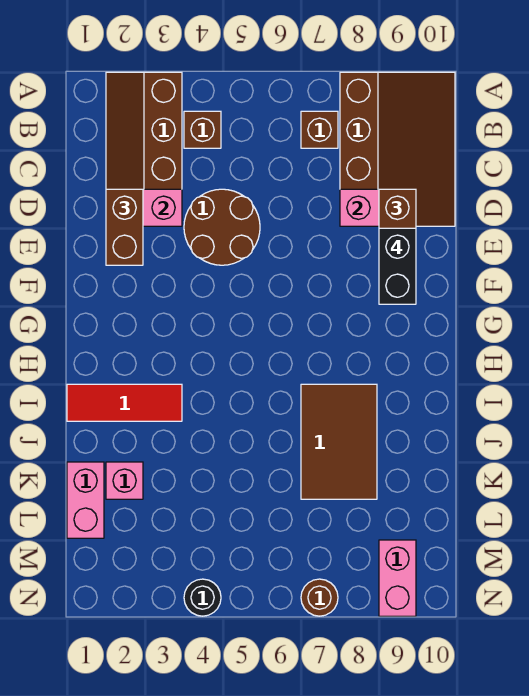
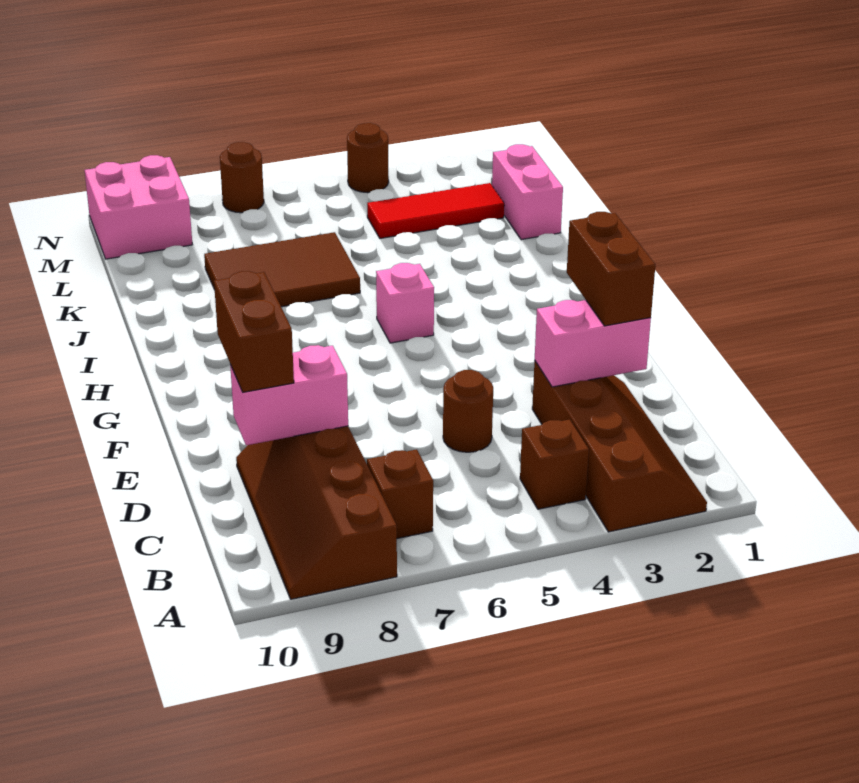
brown slope A8:D10 level 1 top 8 -> brown slope A8:D9 level 1 top 8
brown round brick D4:E5 level 1 -> brown round brick D5 level 1
black brick E9:F9 level 4 -> none
red tile I1:I3 level 1 -> red tile L2:L4 level 1
brown tile I7:K8 level 1 -> brown tile J6:K8 level 1
pink brick K2 level 1 -> pink brick H5 level 1
pink brick M9:N9 level 1 -> pink brick M9:N10 level 1
black round brick N4 level 1 -> brown round brick N4 level 1

